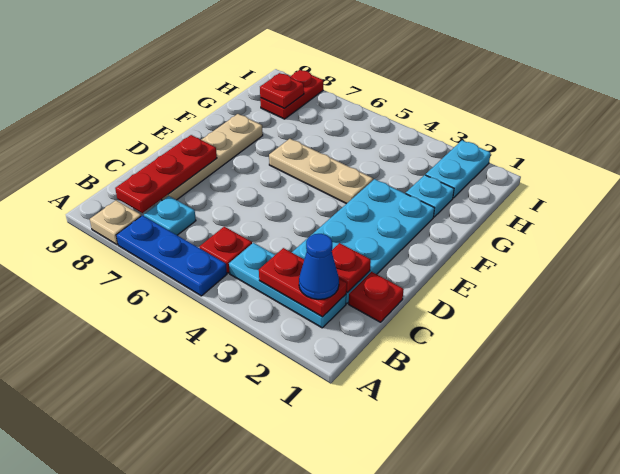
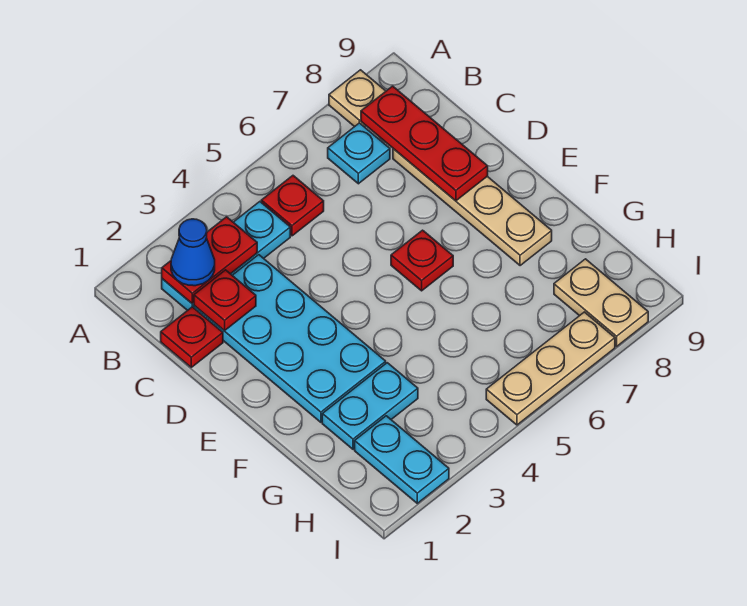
blue plate A5:A7 level 1 -> none
tan plate F4:F6 level 1 -> tan plate I5:I7 level 1
cyan plate G2 level 1 -> cyan plate G2:G3 level 1
red plate H8:I8 level 1 -> tan plate H8:I8 level 1
red plate H8 level 2 -> red plate E6 level 1

